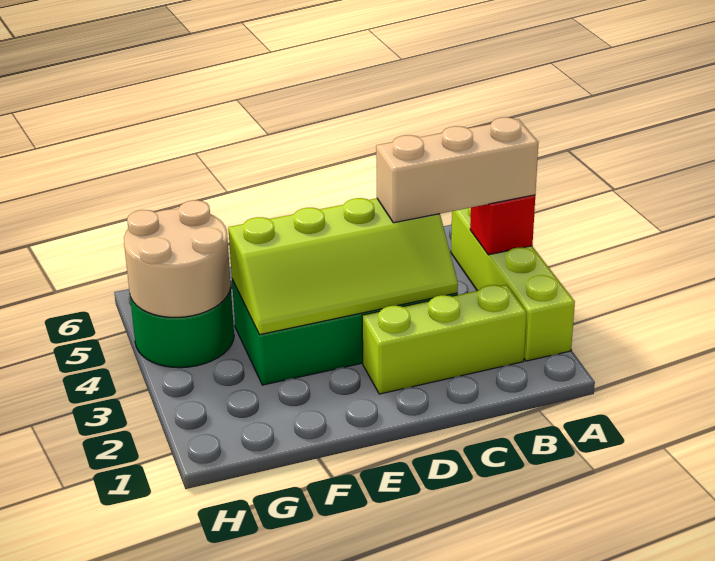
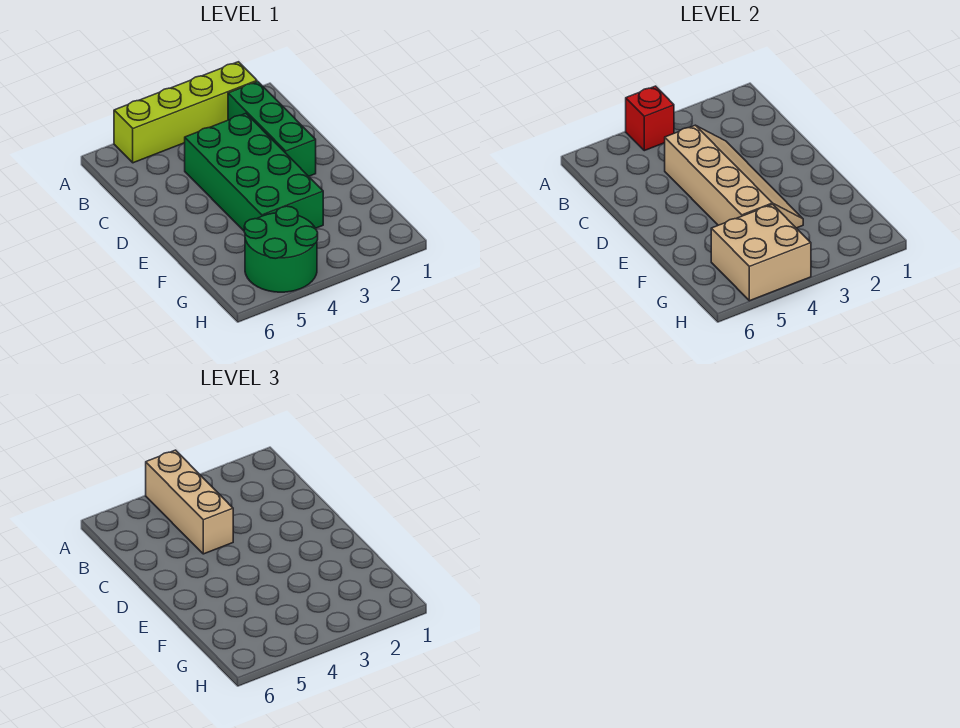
lime brick B2:D2 level 1 -> green brick B2:D2 level 1
lime slope C3:F4 level 2 top 4 -> tan slope C3:F4 level 2 top 4
tan round brick G4:H5 level 2 -> tan brick G4:H5 level 2

